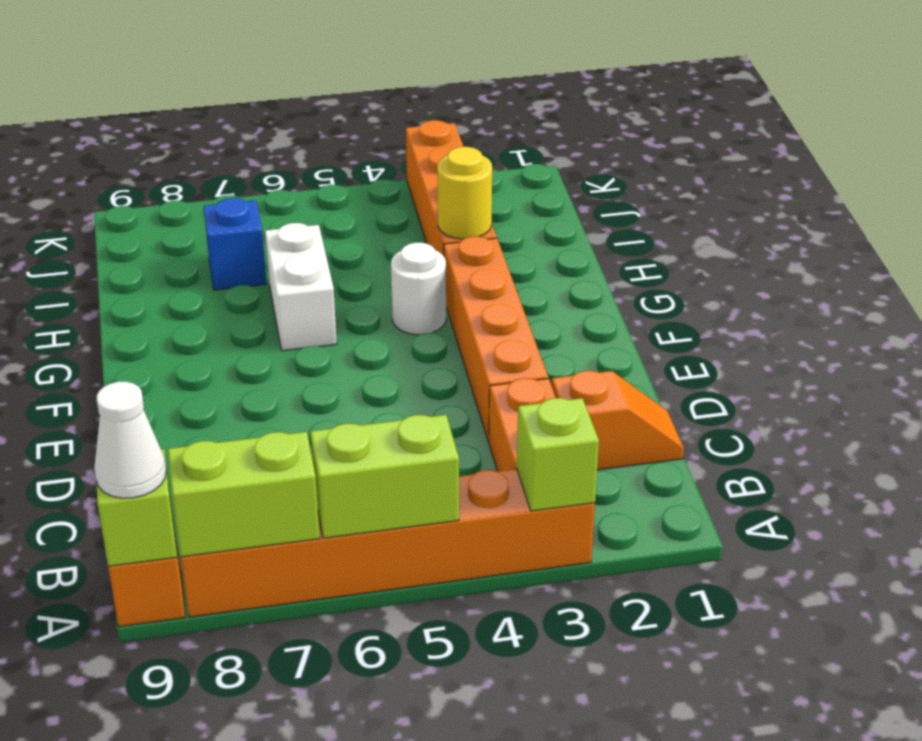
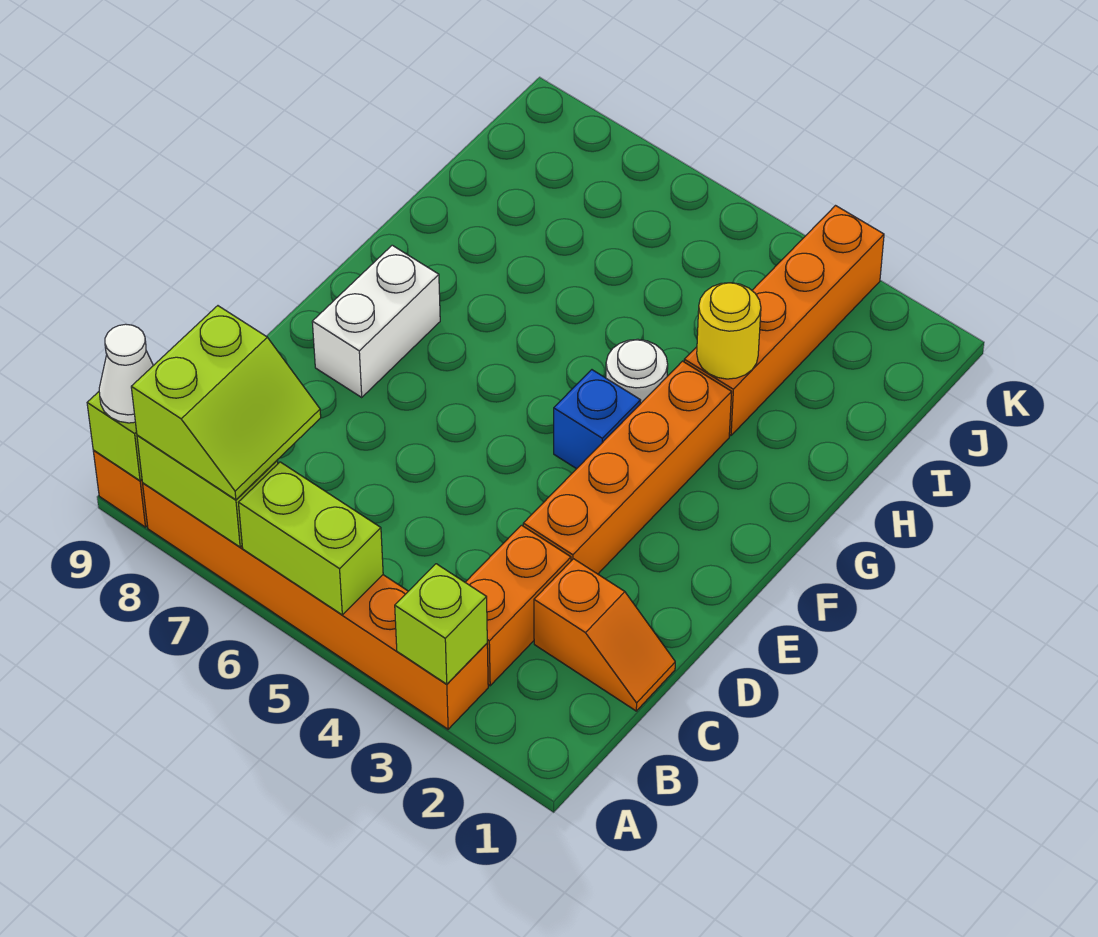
none -> lime slope A7:B8 level 3 top 8
white brick G6:H6 level 1 -> white brick E8:F8 level 1
blue brick I7 level 1 -> blue brick F4 level 1

